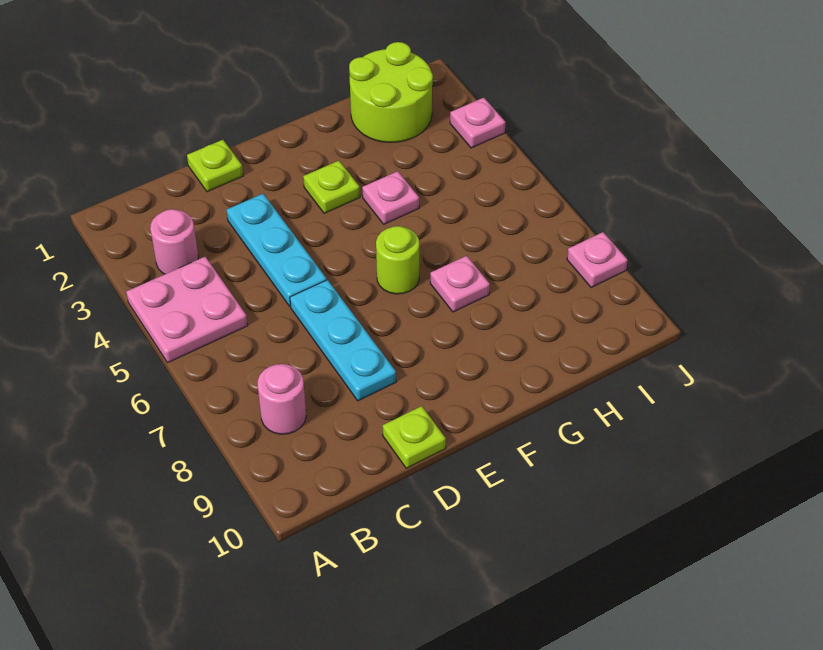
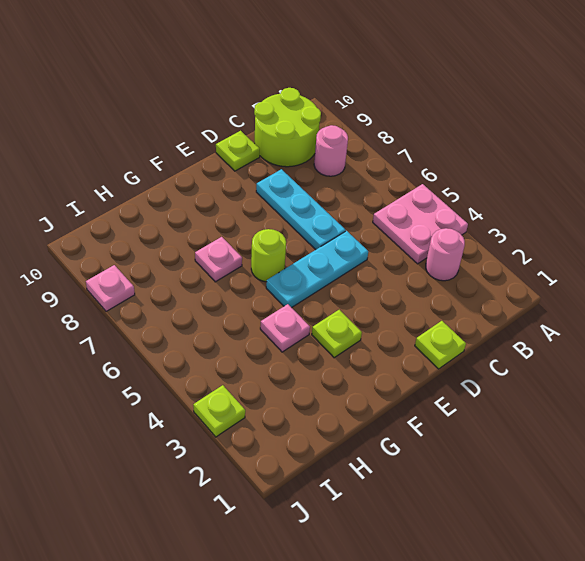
cyan plate D3:D5 level 1 -> cyan plate D5:F5 level 1
lime round brick H1:I2 level 1 -> lime round brick B9:C10 level 1
pink plate J3 level 1 -> lime plate J3 level 1

